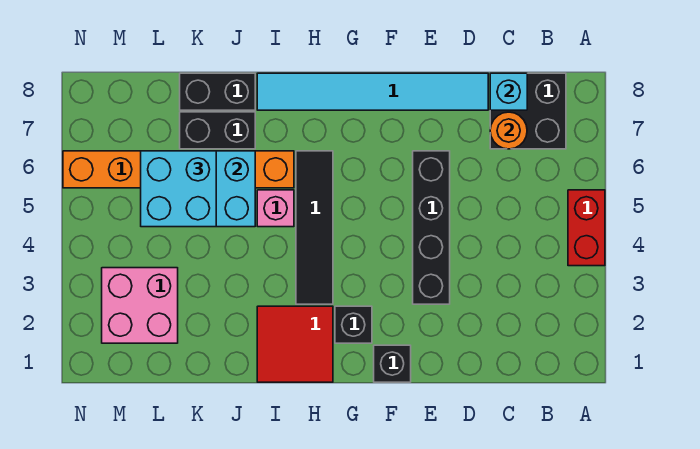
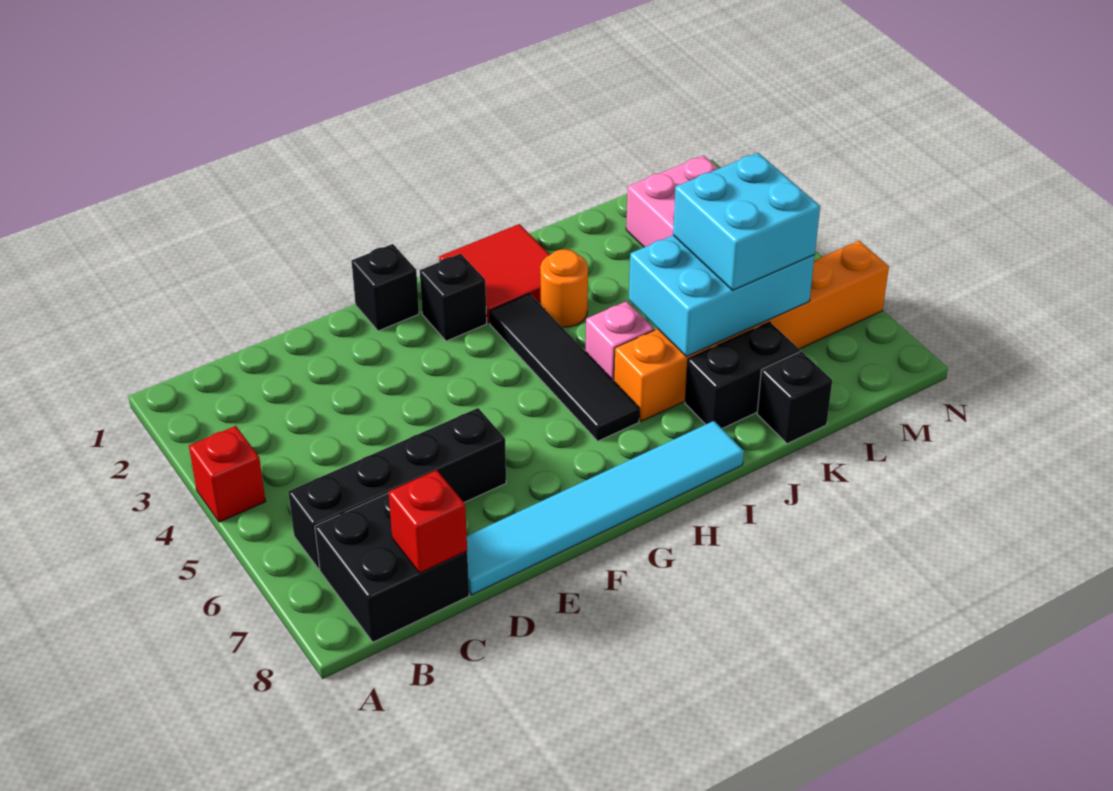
red brick A4:A5 level 1 -> red brick A4 level 1
orange round brick C7 level 2 -> orange round brick I3 level 1
cyan brick C8 level 2 -> red brick C8 level 2
black brick E3:E6 level 1 -> black brick B6:E6 level 1
black brick J8:K8 level 1 -> black brick K8 level 1

